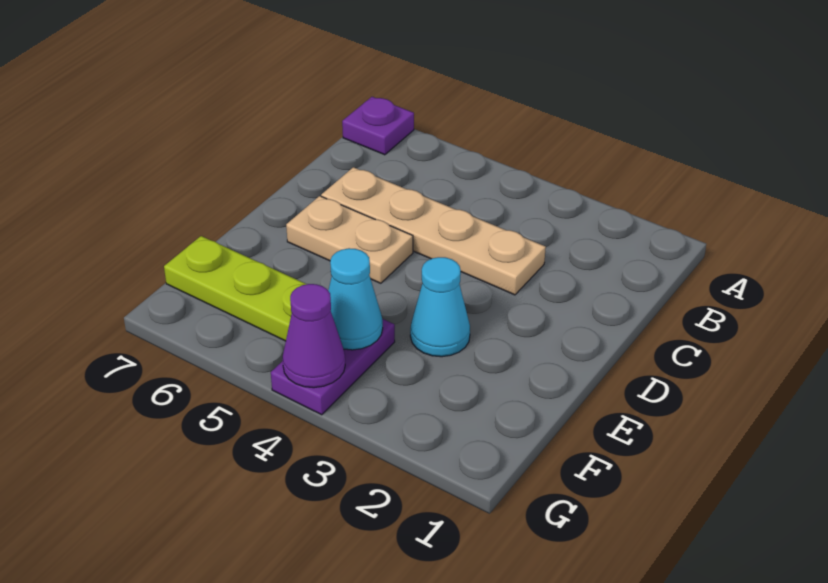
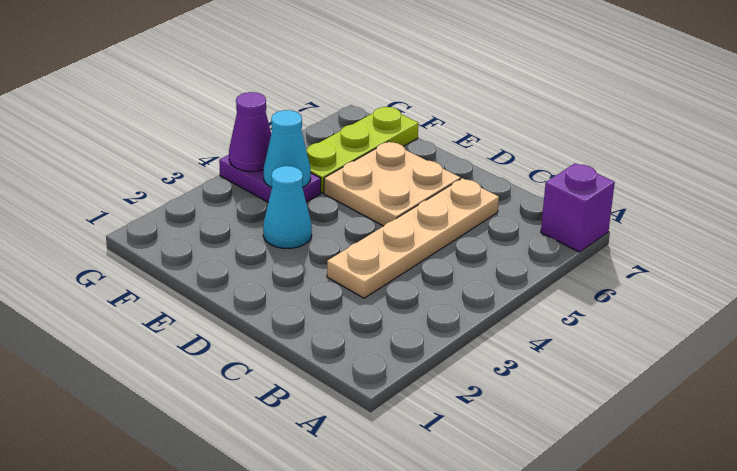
purple plate A7 level 1 -> purple brick A7 level 1
tan plate D5:D6 level 1 -> tan plate D5:E6 level 1

